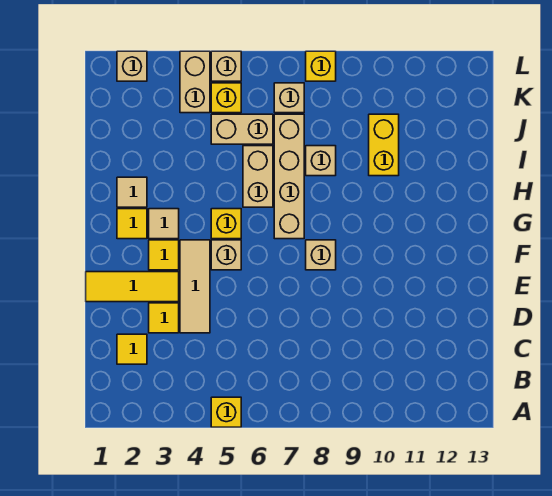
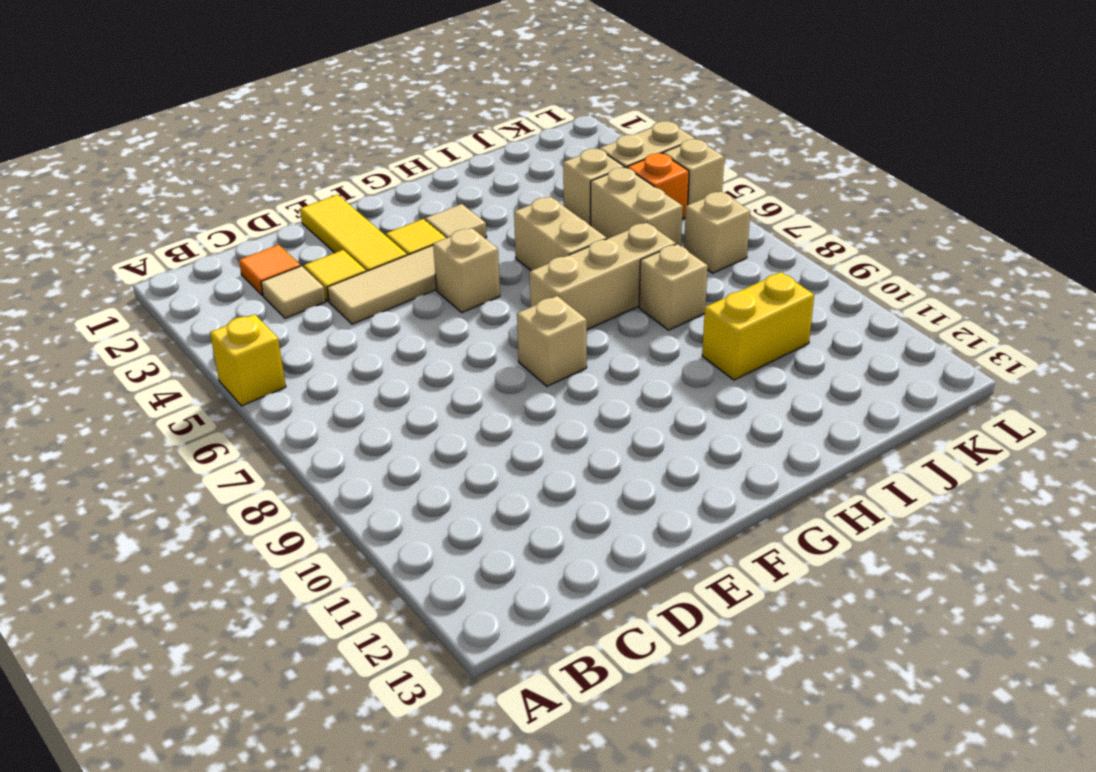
yellow tile C2 level 1 -> orange tile C2 level 1
yellow tile G2 level 1 -> none
yellow brick G5 level 1 -> none
tan brick G7:J7 level 1 -> tan brick G7:I7 level 1
tan tile H2 level 1 -> tan tile C3 level 1
tan brick H6:I6 level 1 -> tan brick H5:H6 level 1
yellow brick K5 level 1 -> orange brick K5 level 1
tan brick L2 level 1 -> tan brick J4 level 1
yellow brick L8 level 1 -> none

